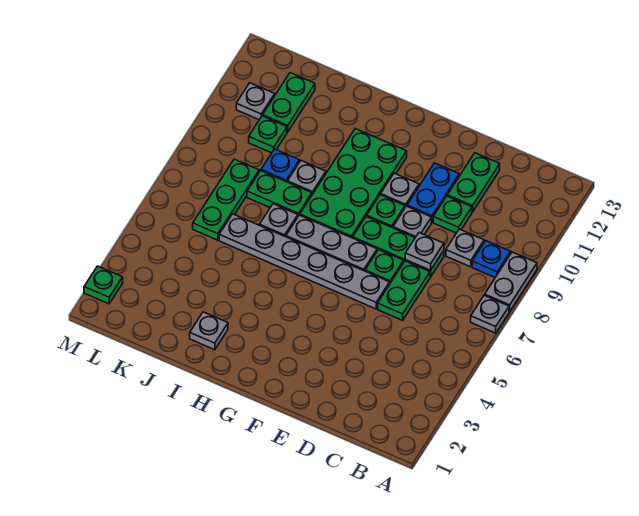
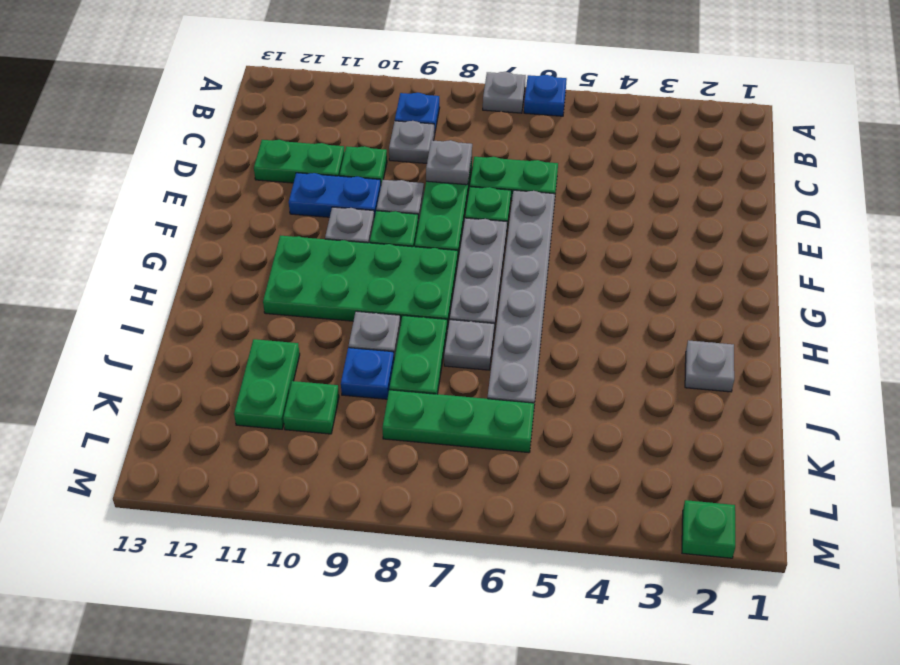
none -> blue plate A6 level 1
grey plate A8:A9 level 1 -> none
green plate K11:K12 level 1 -> green plate J11:K11 level 1
grey plate L11 level 1 -> none

